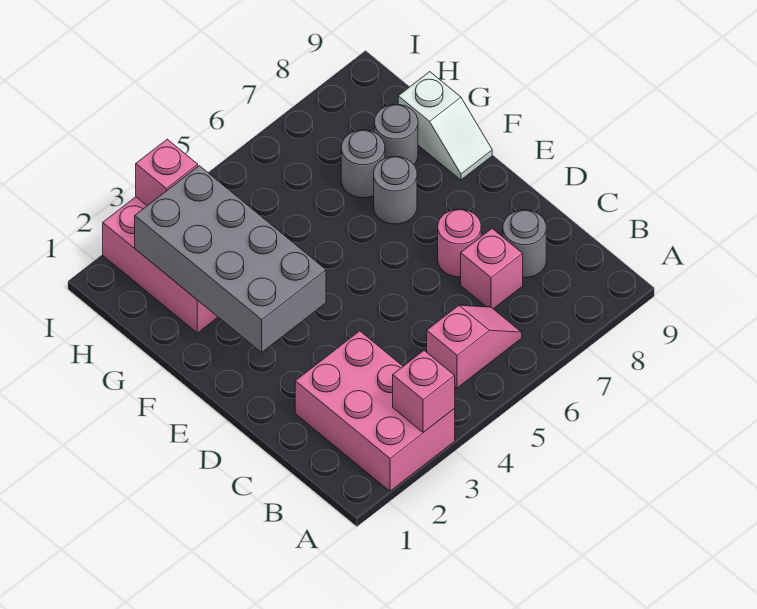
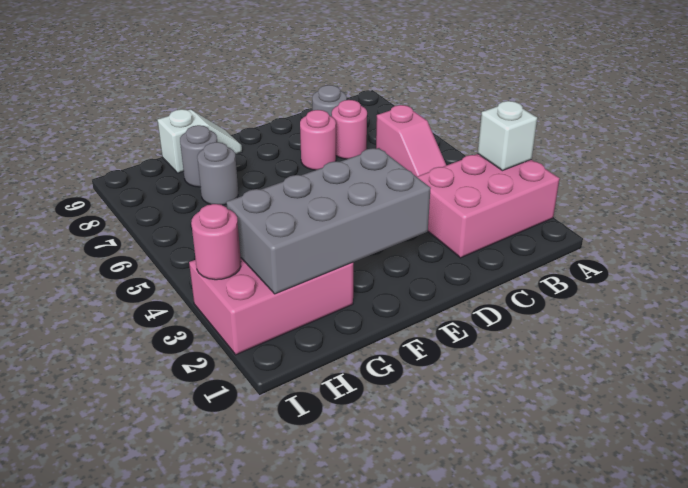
pink brick A3 level 2 -> white brick A3 level 2
pink slope B5:B6 level 1 top 5 -> pink slope B5:B6 level 1 top 6
pink brick C7 level 1 -> pink round brick C7 level 1
grey round brick F7 level 1 -> none
pink brick I3 level 2 -> pink round brick I3 level 2

